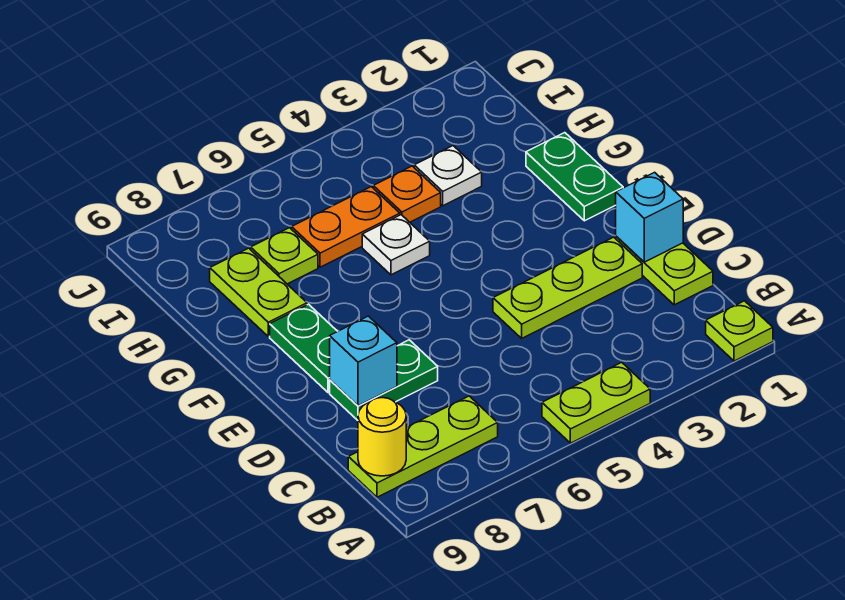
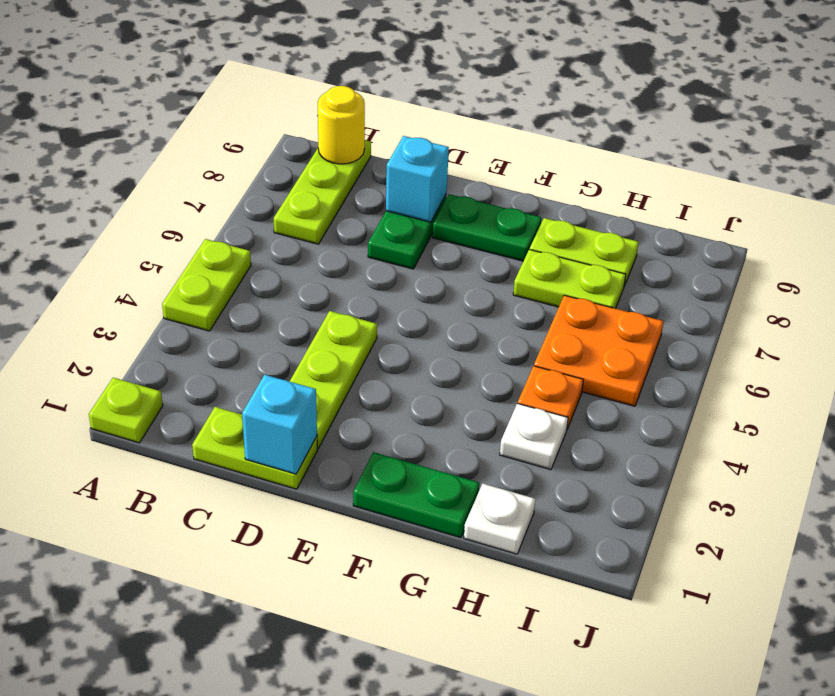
white plate G5 level 1 -> white plate H1 level 1
orange plate H5:H6 level 1 -> orange plate H5:I6 level 1
lime plate H7 level 1 -> lime plate G7:H7 level 1

